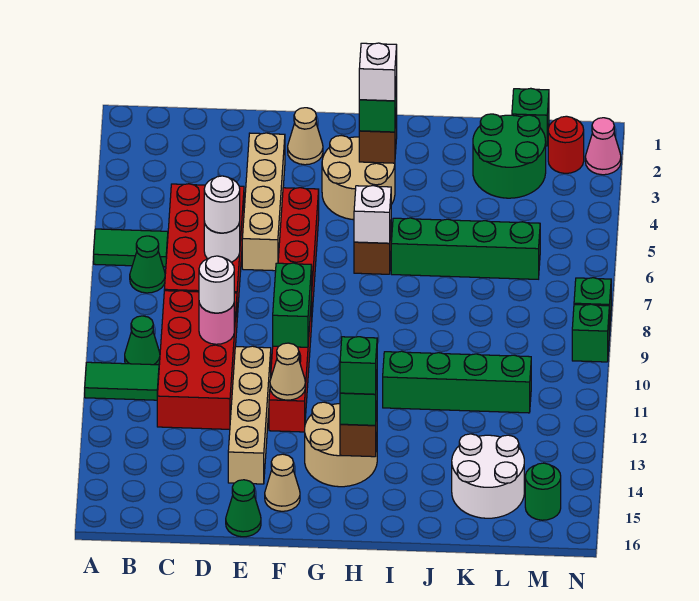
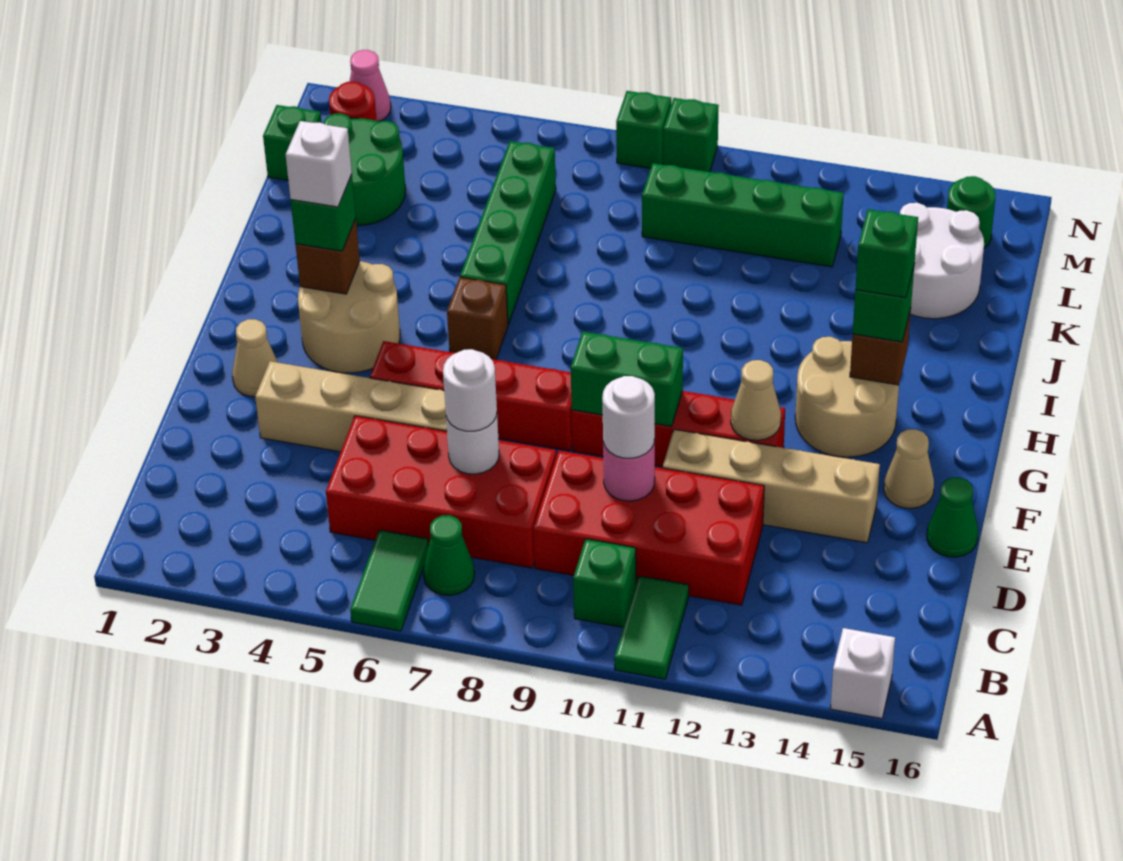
green cone B10 level 1 -> green brick B10 level 1
white brick H6 level 2 -> white brick A15 level 1
green brick I11:L11 level 1 -> green brick L9:L12 level 1

